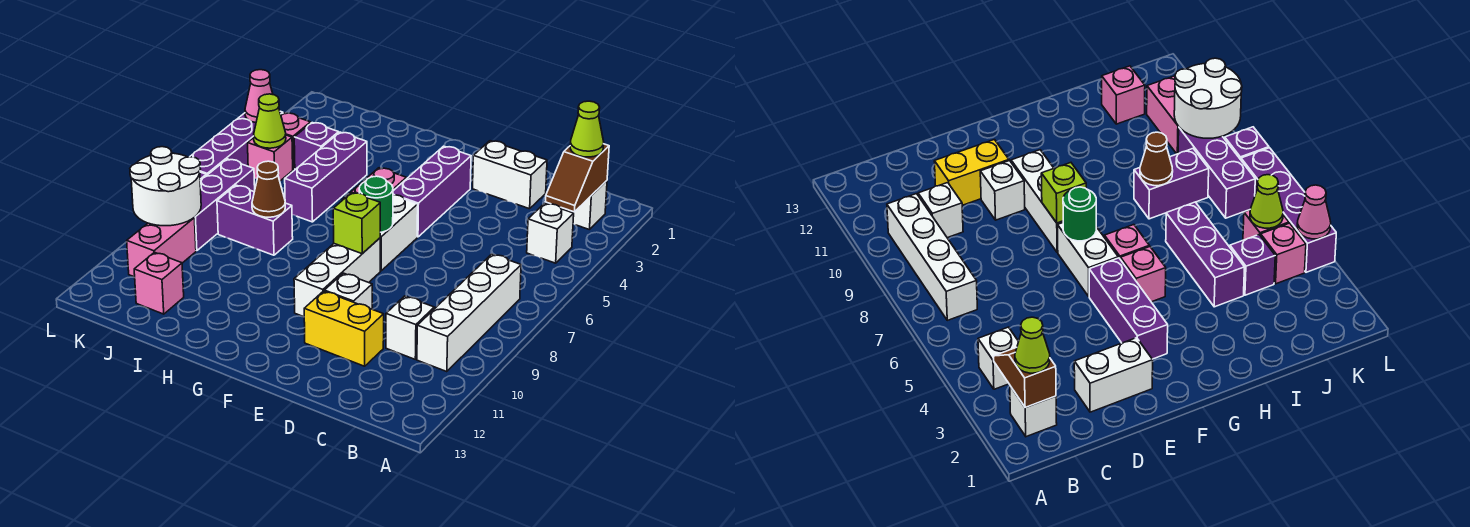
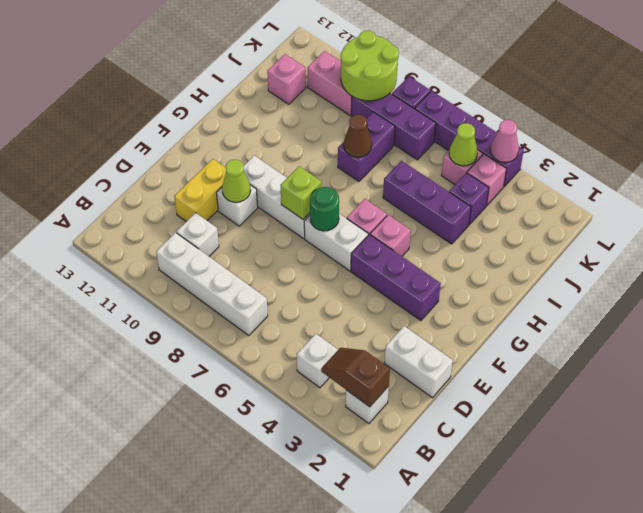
lime cone B2 level 3 -> lime cone E10 level 2
white brick D2:E2 level 1 -> white brick D1:D2 level 1
white round brick K9:L10 level 2 -> lime round brick K9:L10 level 2

